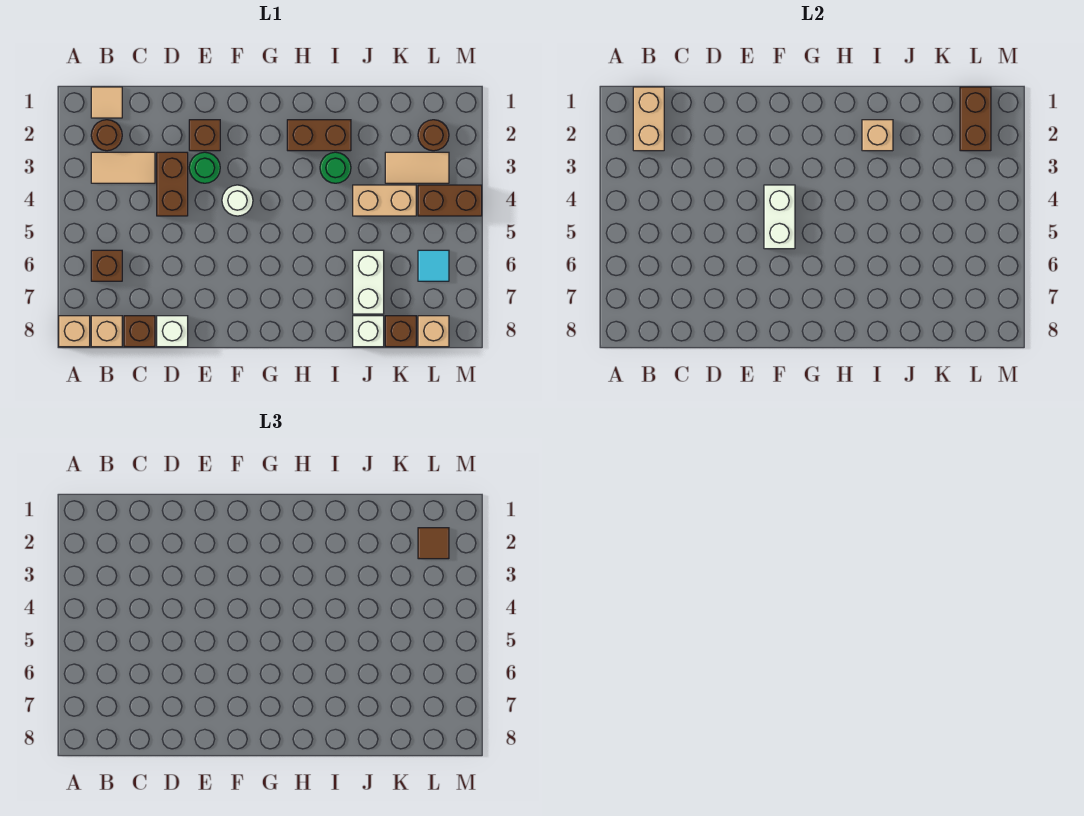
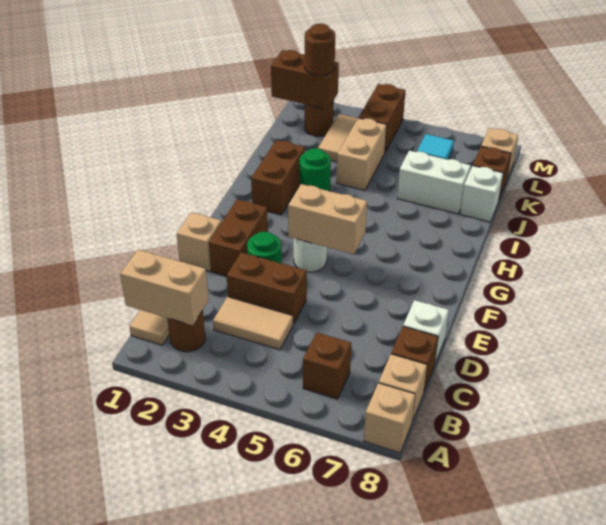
tan tile B3:C3 level 1 -> tan tile C3:C4 level 1
brown brick E2 level 1 -> brown brick E2:F2 level 1
white brick F4:F5 level 2 -> tan brick F4:F5 level 2
tan brick I2 level 2 -> tan brick E1 level 1
brown tile L2 level 3 -> brown round brick L2 level 3

